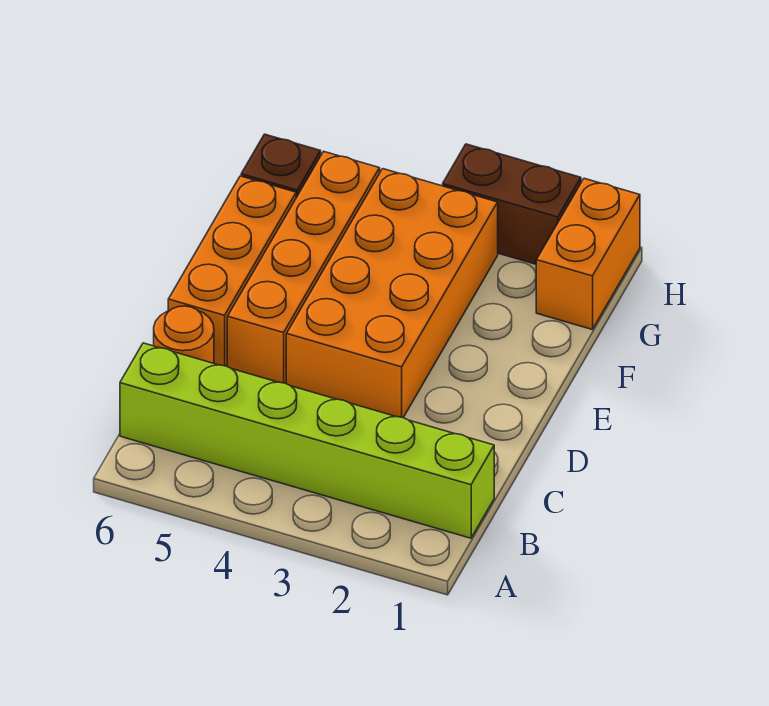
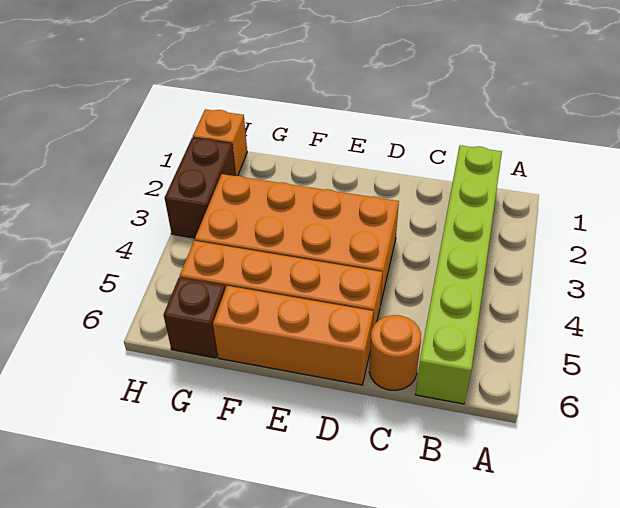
orange brick G1:H1 level 1 -> orange brick H1 level 1

